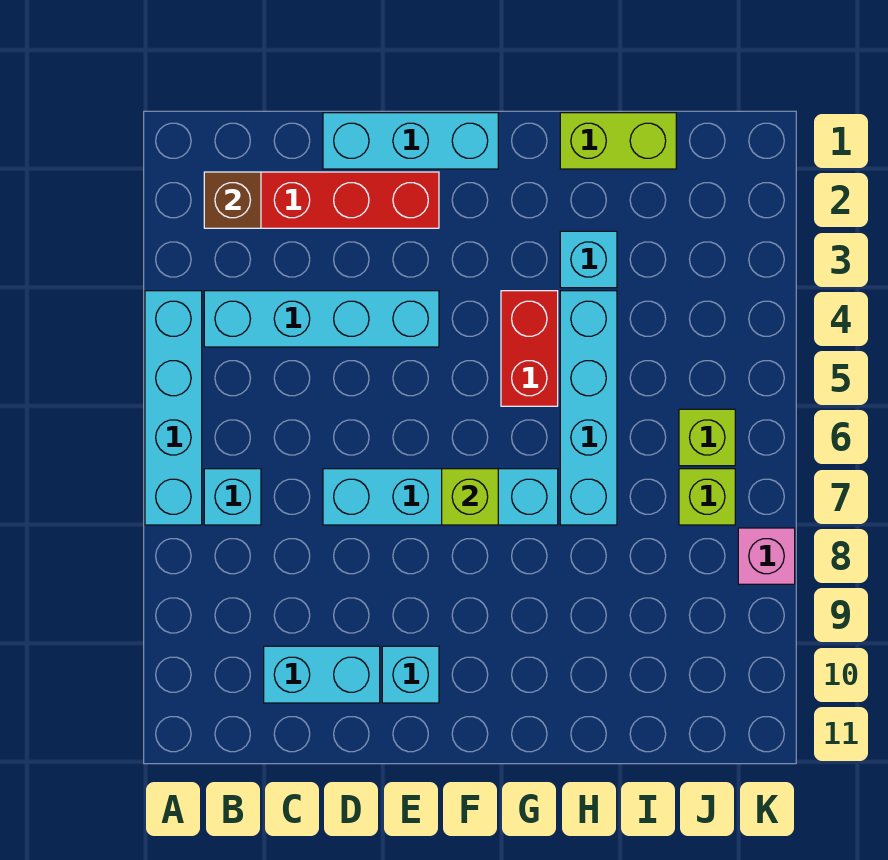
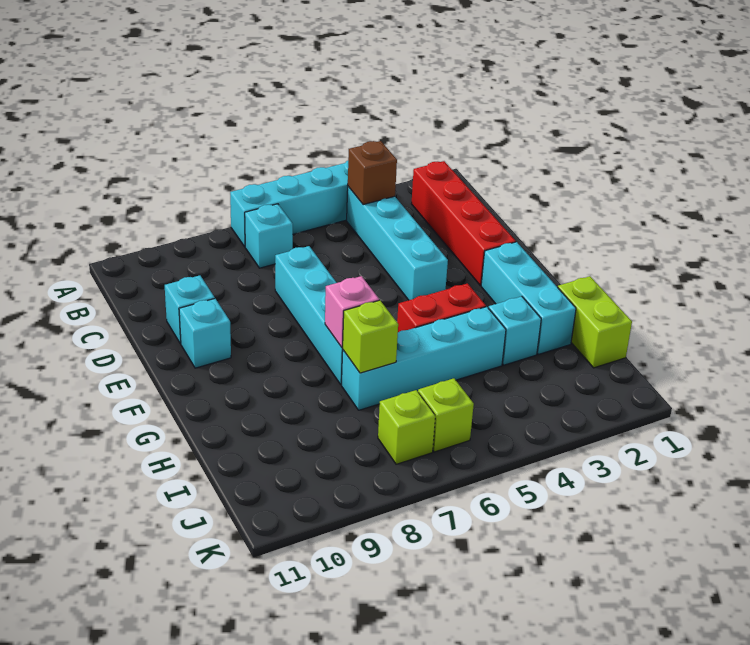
brown brick B2 level 2 -> brown brick B4 level 2
cyan brick C10:D10 level 1 -> cyan brick D10 level 1
cyan brick D1:F1 level 1 -> cyan brick F2:H2 level 1
lime brick F7 level 2 -> lime brick H7 level 2
pink brick K8 level 1 -> pink brick G7 level 2

